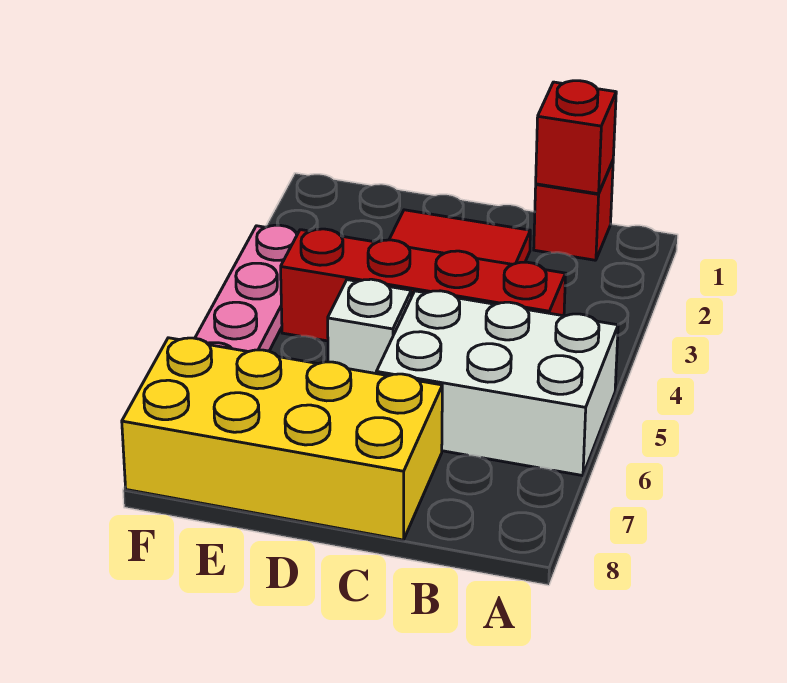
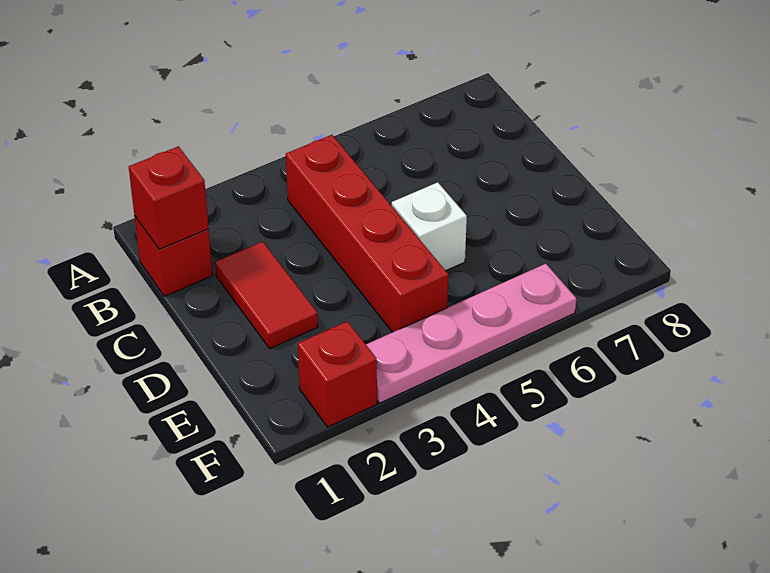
white brick A5:C6 level 1 -> none
yellow brick C7:F8 level 1 -> none
none -> red brick F2 level 1

